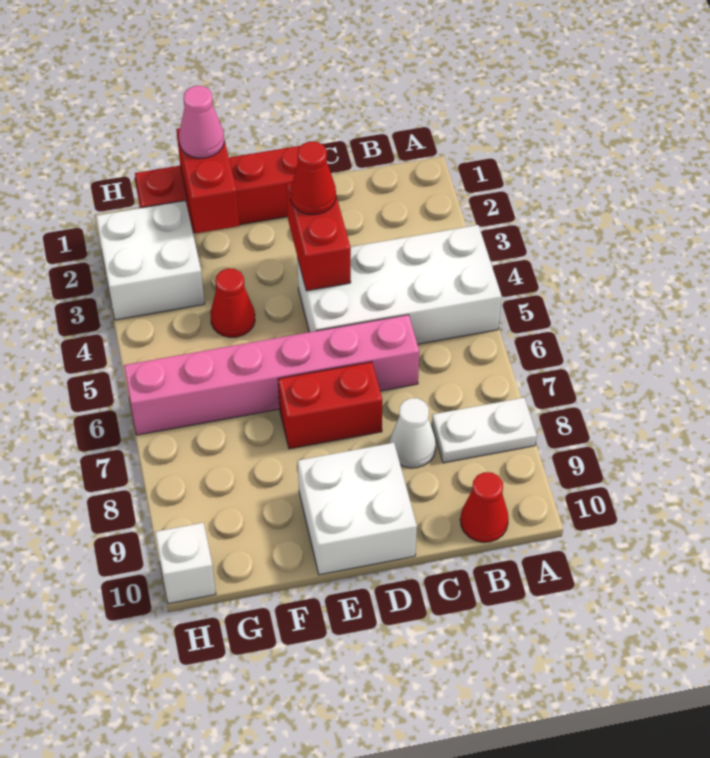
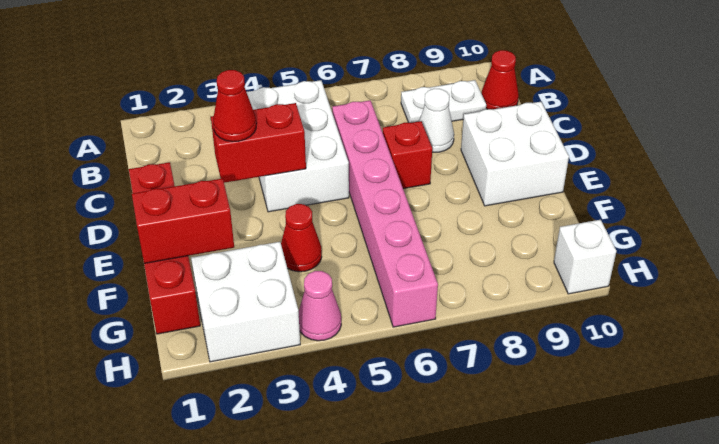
white brick A4:D5 level 1 -> white brick B4:D5 level 1
white plate A8:B8 level 1 -> white plate B8:B9 level 1
red brick D7:E7 level 1 -> red brick D7 level 1
pink cone F1 level 3 -> pink cone H4 level 1

